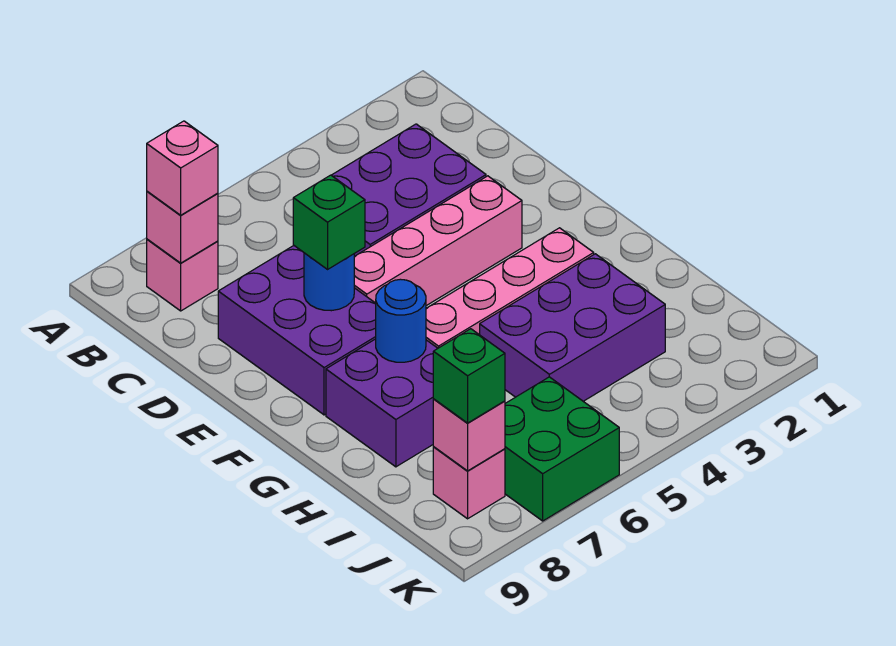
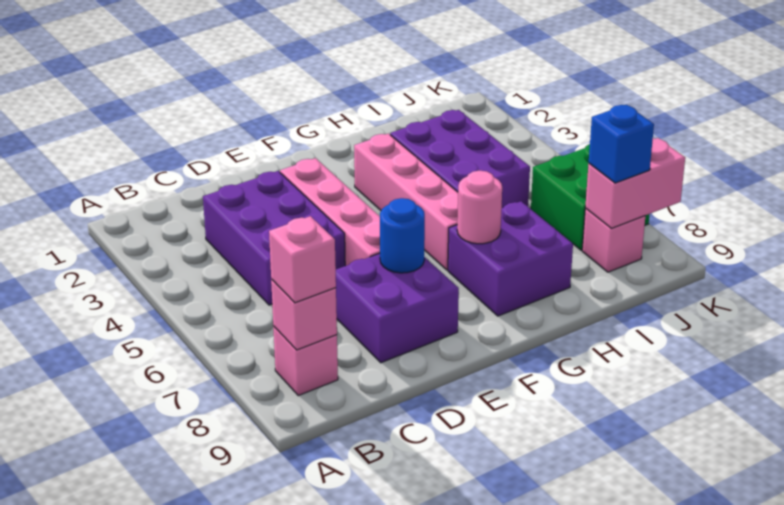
purple brick D7:F8 level 1 -> purple brick D7:E8 level 1
green brick E7 level 3 -> none
blue round brick G7 level 2 -> pink round brick G7 level 2
pink brick J8 level 2 -> pink brick J8:K8 level 2
green brick J8 level 3 -> blue brick J8 level 3

